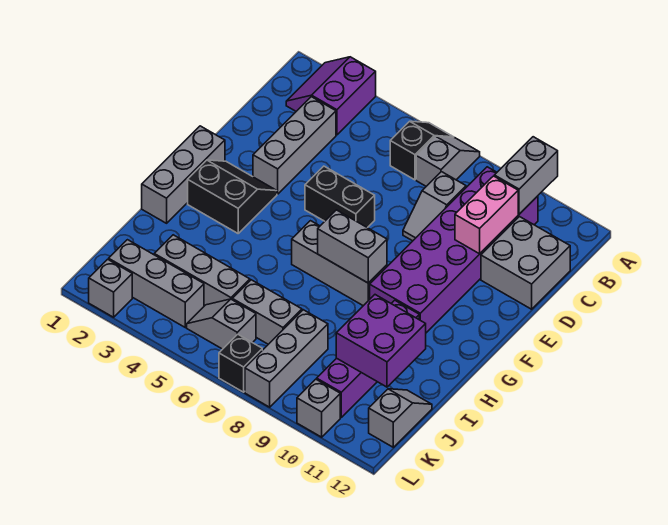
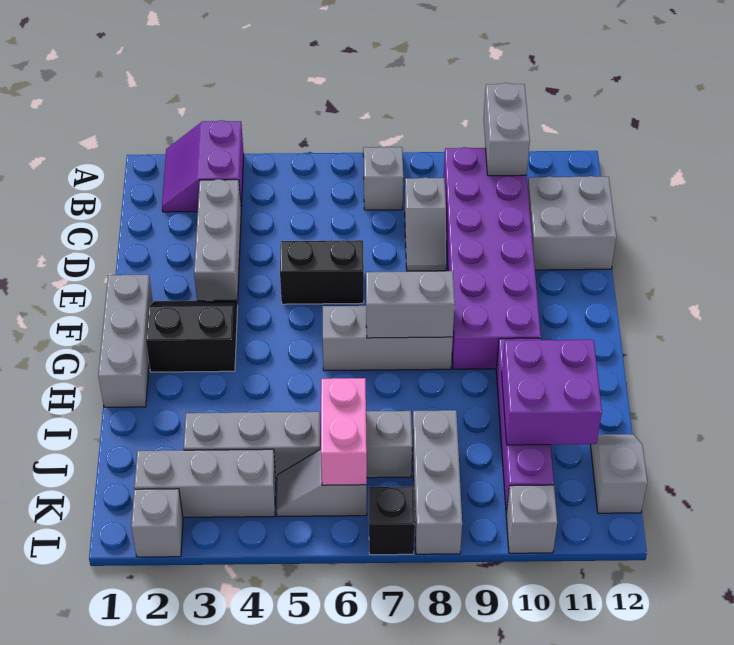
black slope A6:B6 level 1 top B -> none
pink brick C10:D10 level 2 -> pink brick J6:K6 level 2

